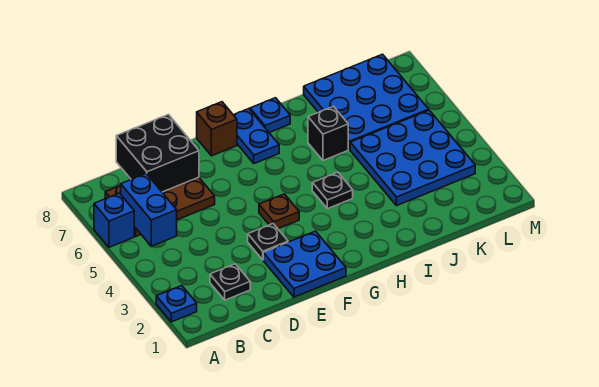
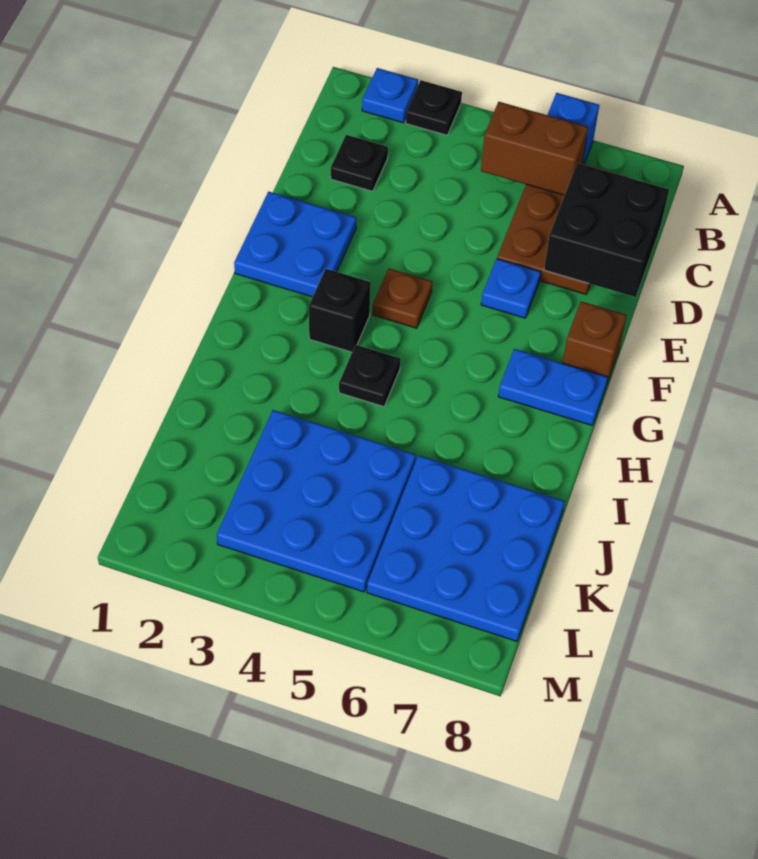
blue brick B5:B6 level 2 -> brown brick B5:B6 level 2
black plate E3 level 1 -> black plate A3 level 1
blue plate H8 level 1 -> blue plate E6 level 1
black brick I6 level 1 -> black brick G3 level 1

